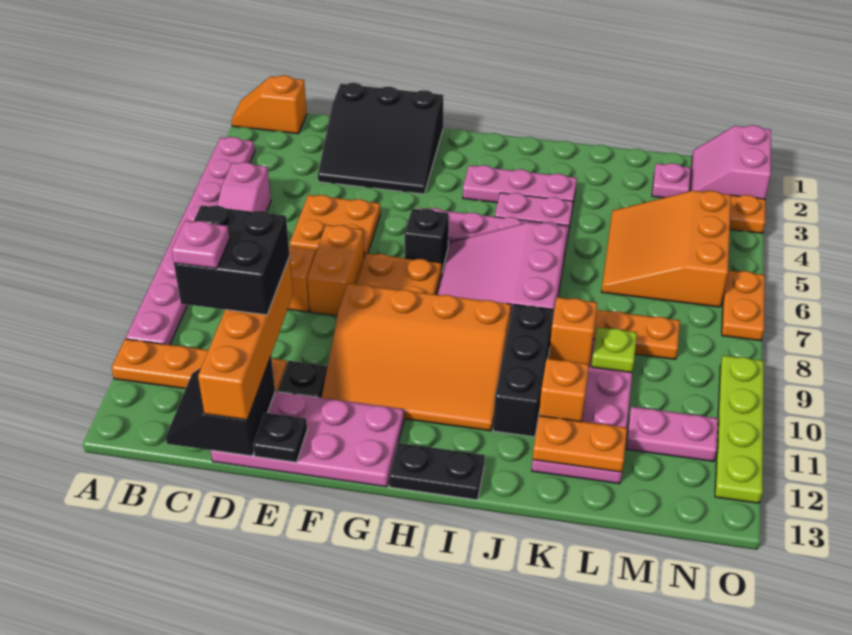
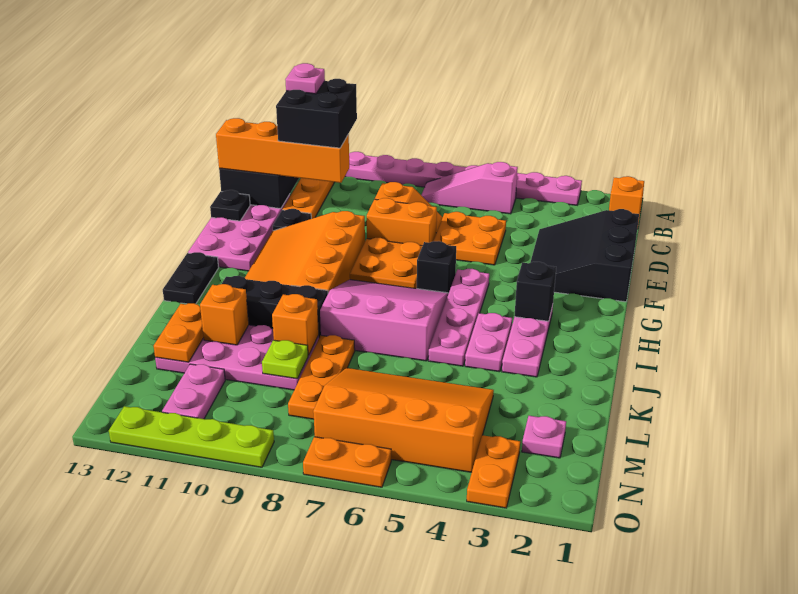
none -> black brick H3 level 2
orange slope L4:N6 level 1 top N -> orange slope L4:N7 level 1 top N
pink slope N1:O2 level 1 top O -> none

